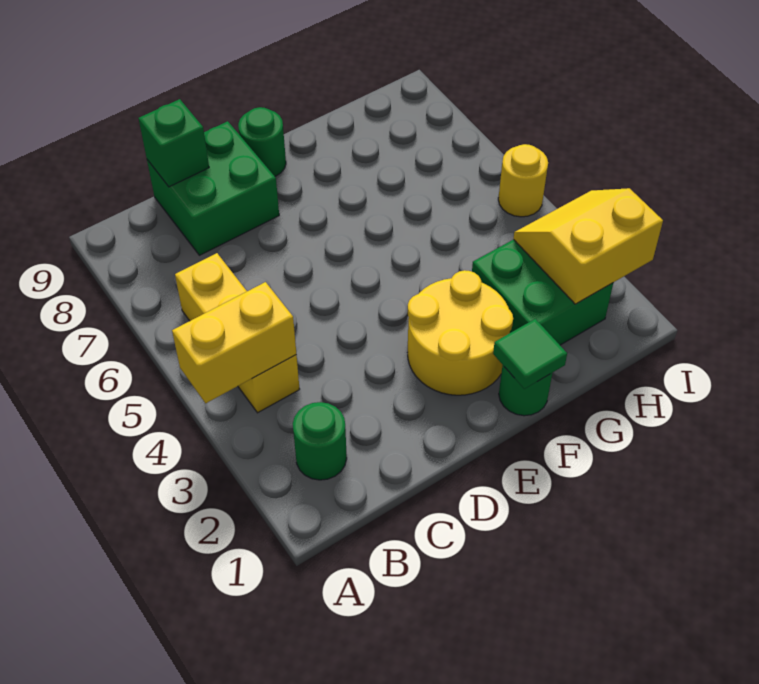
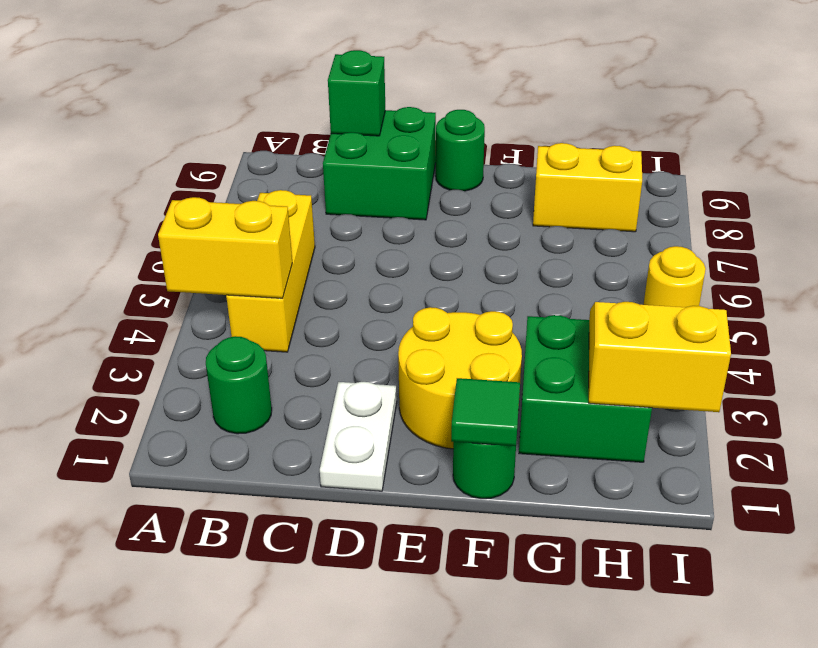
none -> white plate D1:D2 level 1
none -> yellow brick G8:H8 level 1

